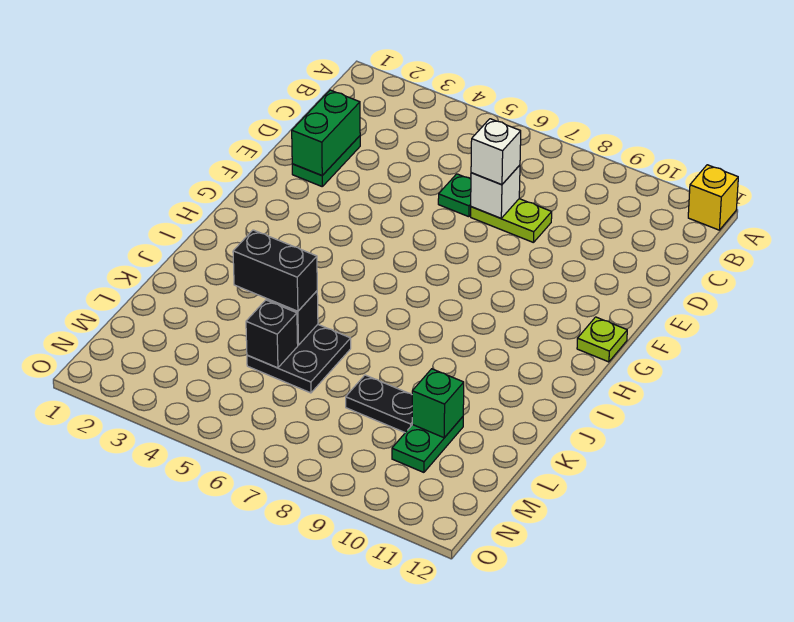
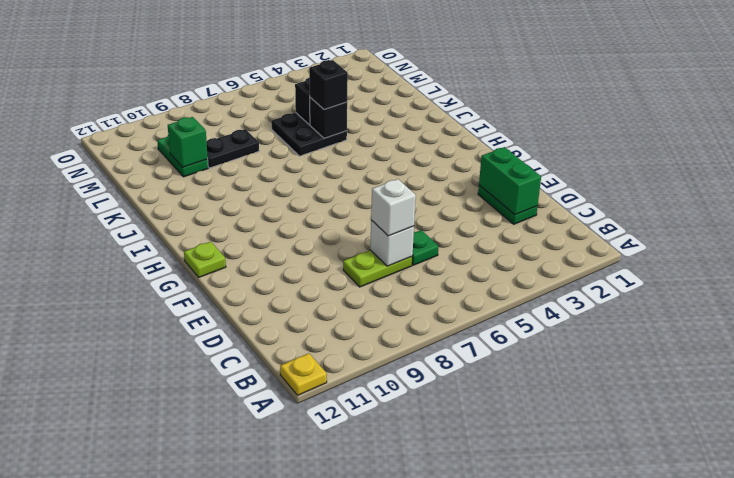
yellow brick A12 level 1 -> yellow plate A12 level 1
black brick K4:K5 level 3 -> black brick K5 level 3

